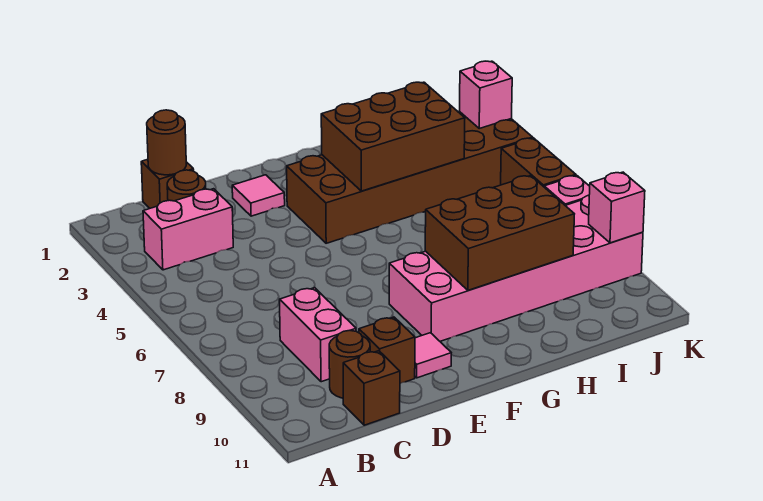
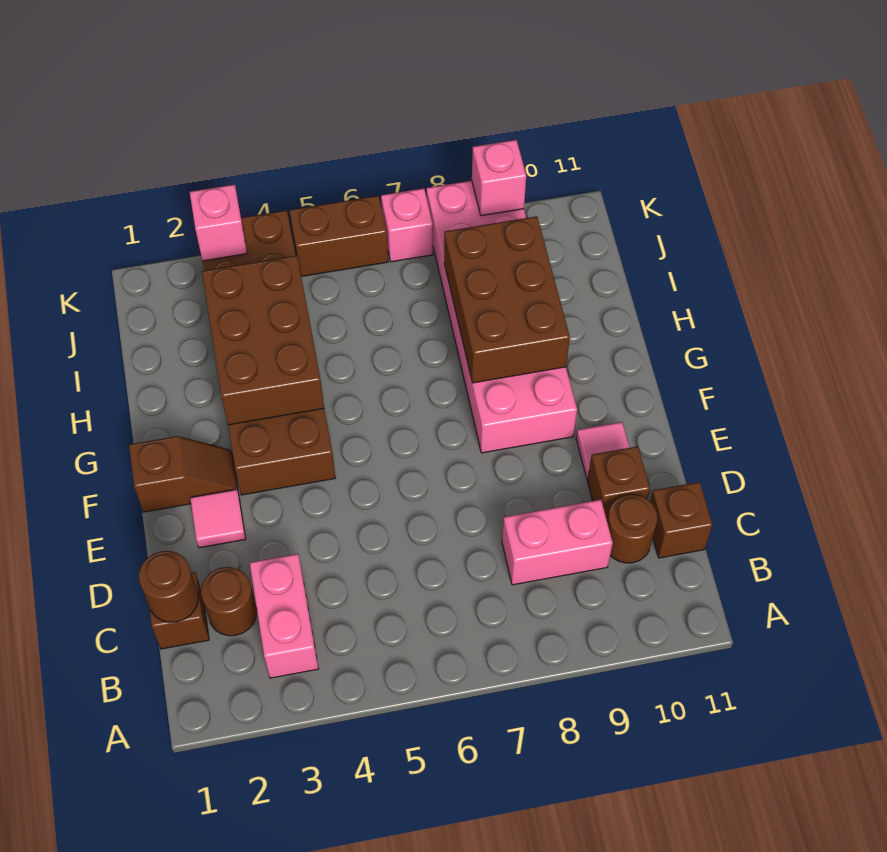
none -> brown slope F1:F2 level 1 top 1

